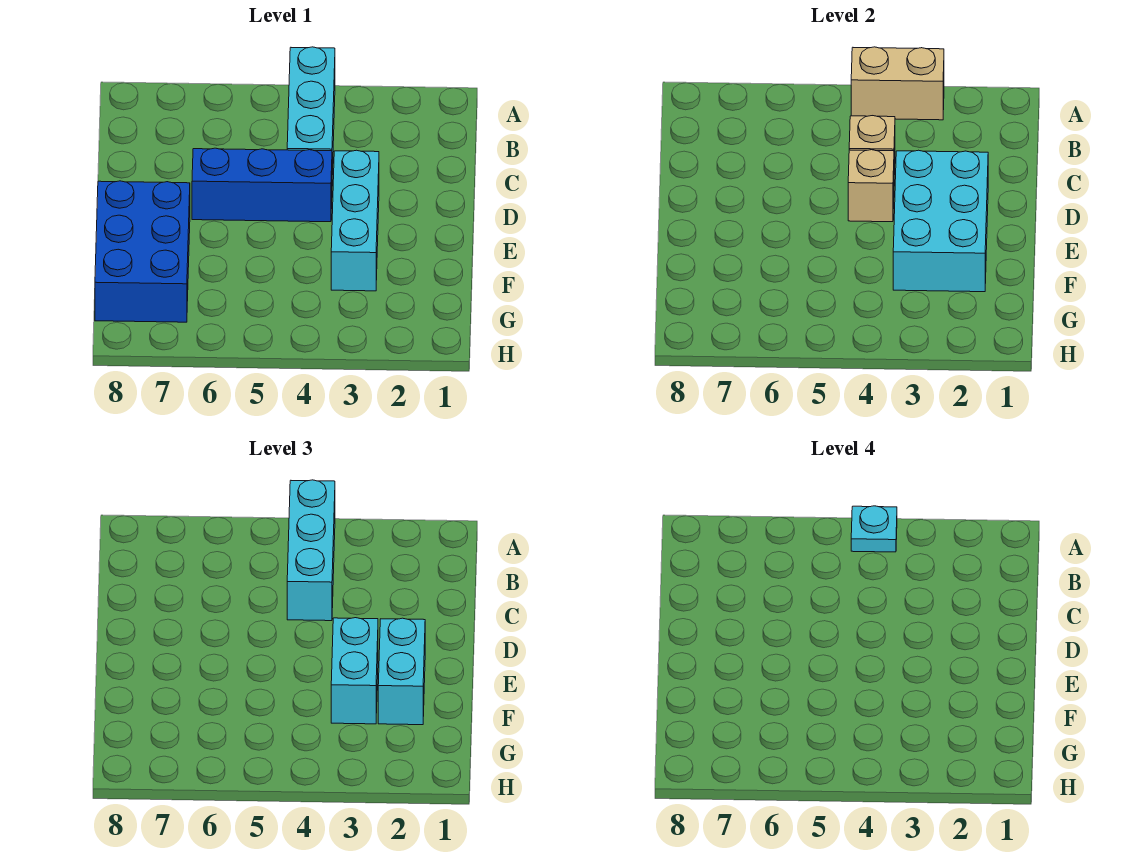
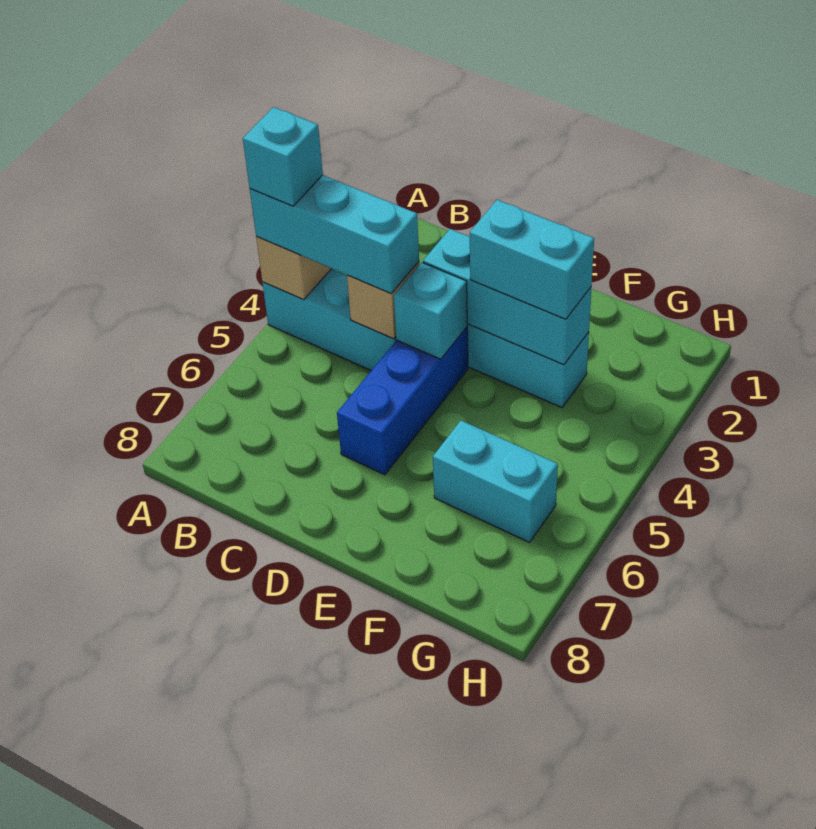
cyan plate A4 level 4 -> cyan brick A4 level 4
cyan brick D2:F3 level 2 -> cyan brick D3:F3 level 2
tan brick D4 level 2 -> cyan brick D4 level 2
cyan brick E2:F2 level 3 -> cyan brick F6:G6 level 1
blue brick E7:G8 level 1 -> none

